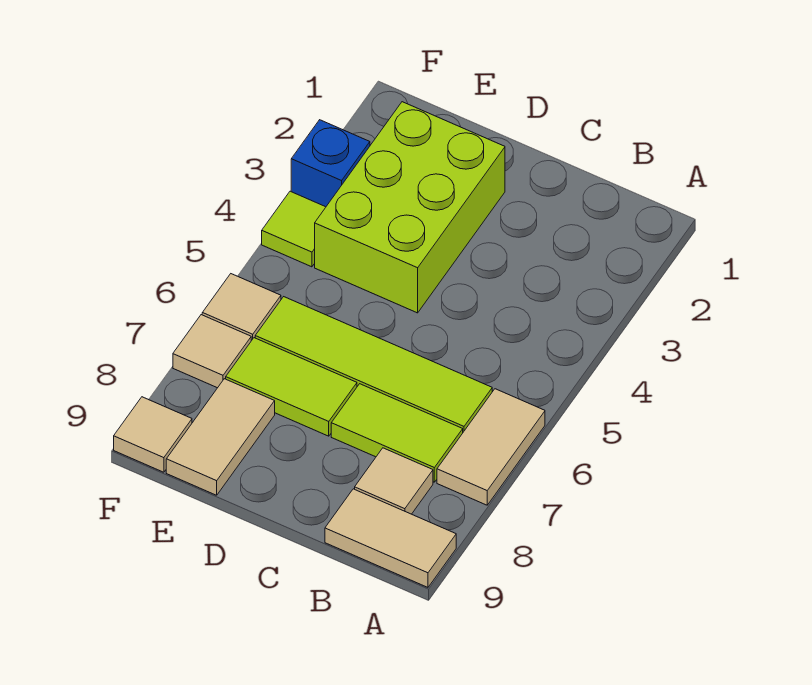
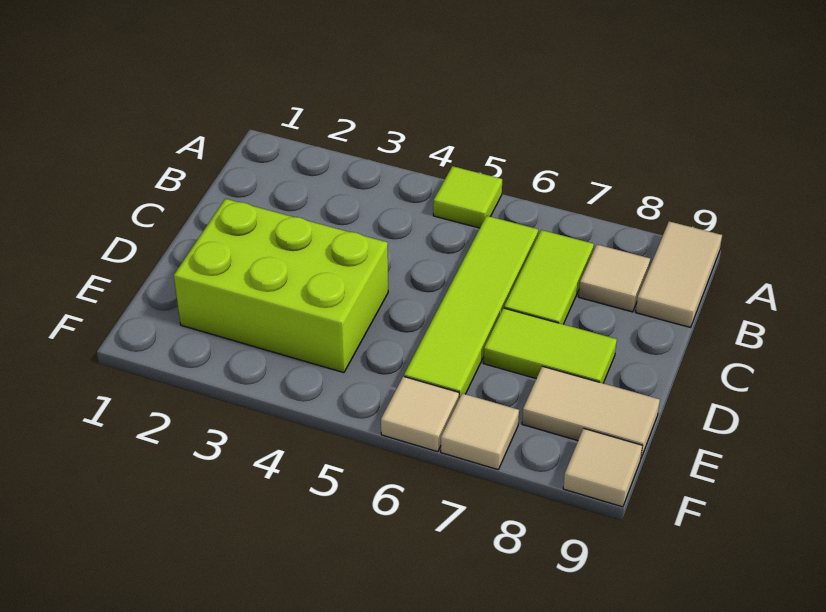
tan tile A6:A7 level 1 -> none
lime tile D7:E7 level 1 -> lime tile D7:D8 level 1
blue brick F3 level 1 -> none
lime tile F4 level 1 -> lime tile A5 level 1

